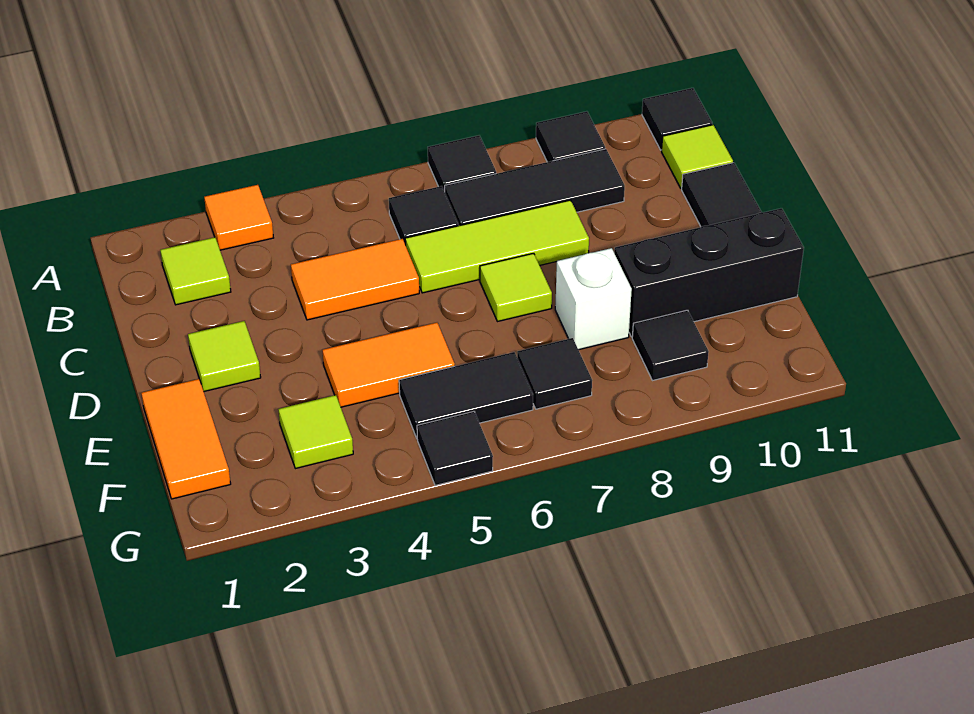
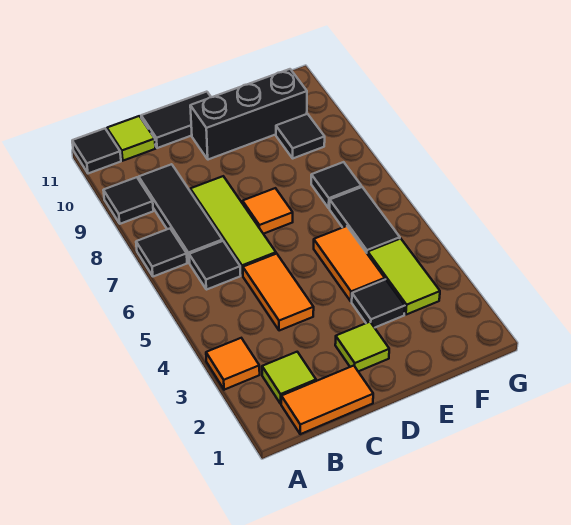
lime tile D7 level 1 -> orange tile D7 level 1
orange tile E1:F1 level 1 -> orange tile B1:C1 level 1
white brick E8 level 1 -> none
black brick E9:E11 level 1 -> black brick D10:F10 level 1
lime tile F3 level 1 -> lime tile F3:F4 level 1
black tile G5 level 1 -> black tile E3 level 1

